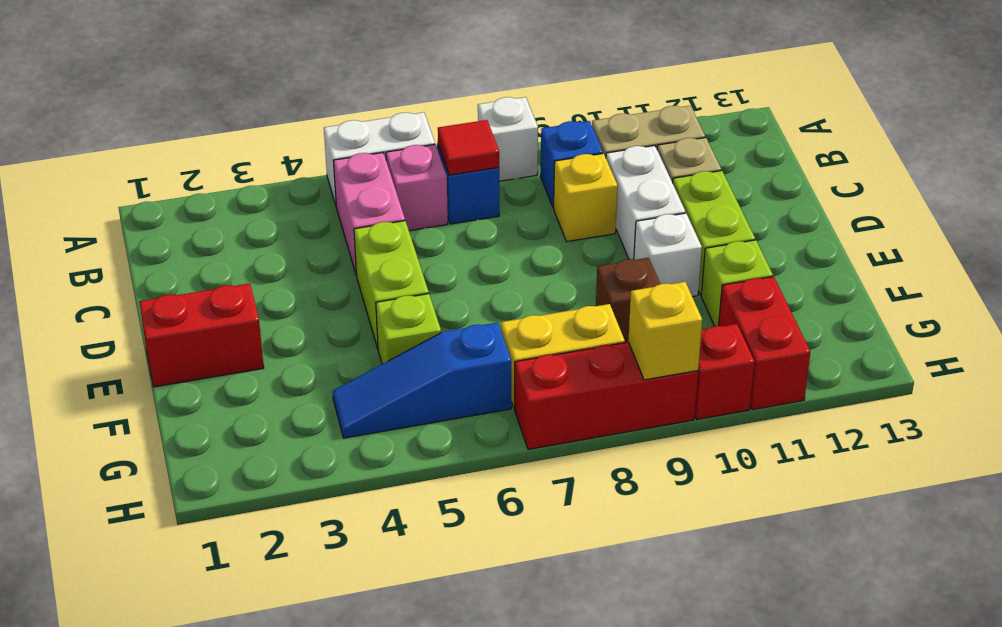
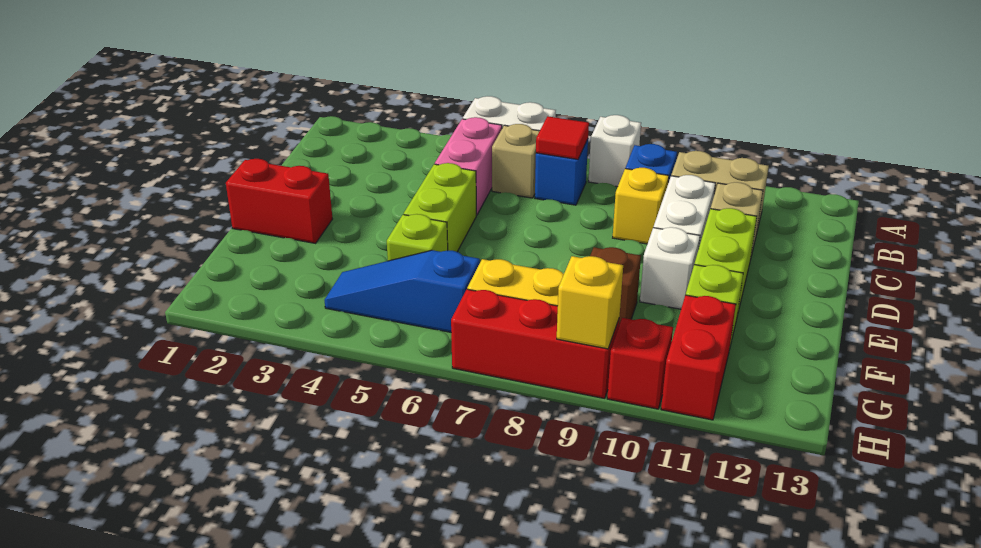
pink brick B6 level 1 -> tan brick B6 level 1

